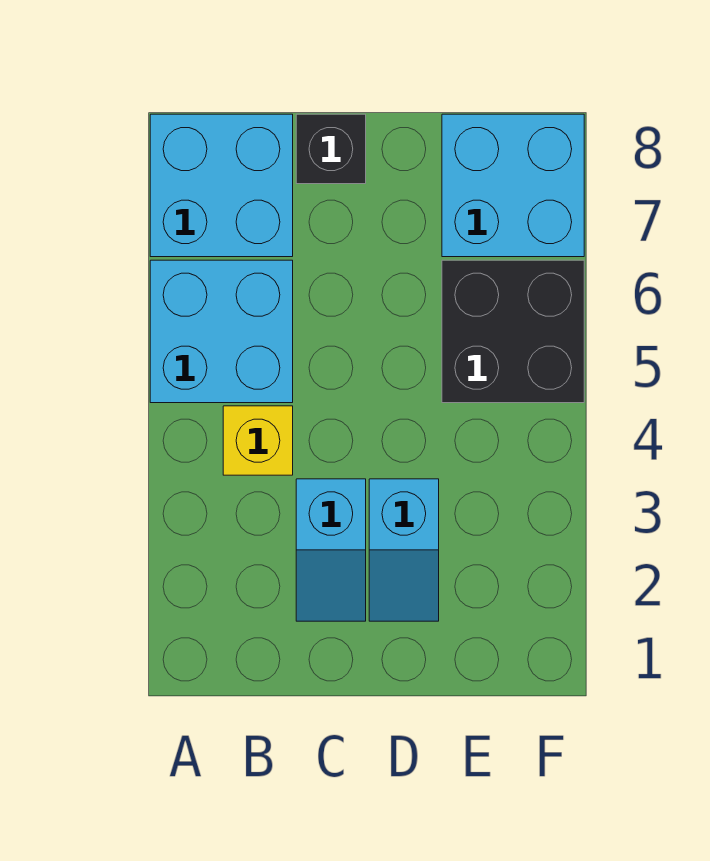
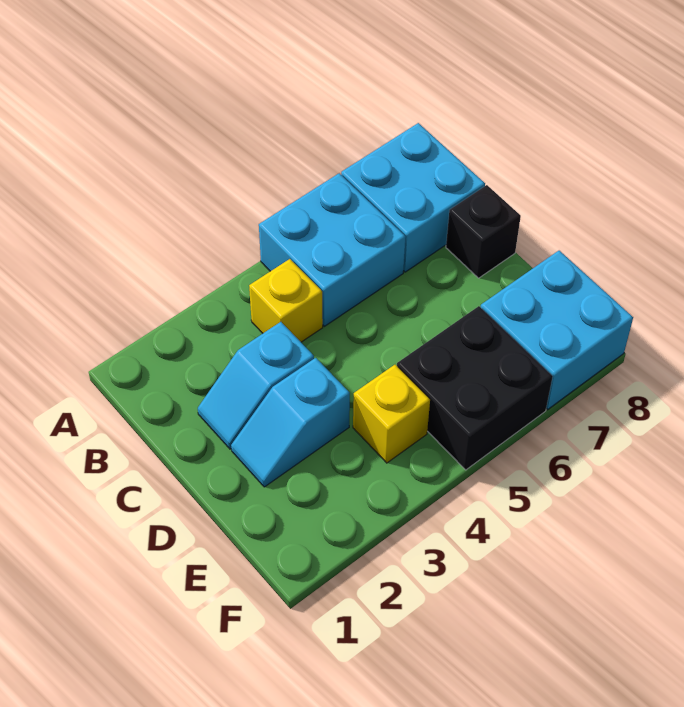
none -> yellow brick E4 level 1

